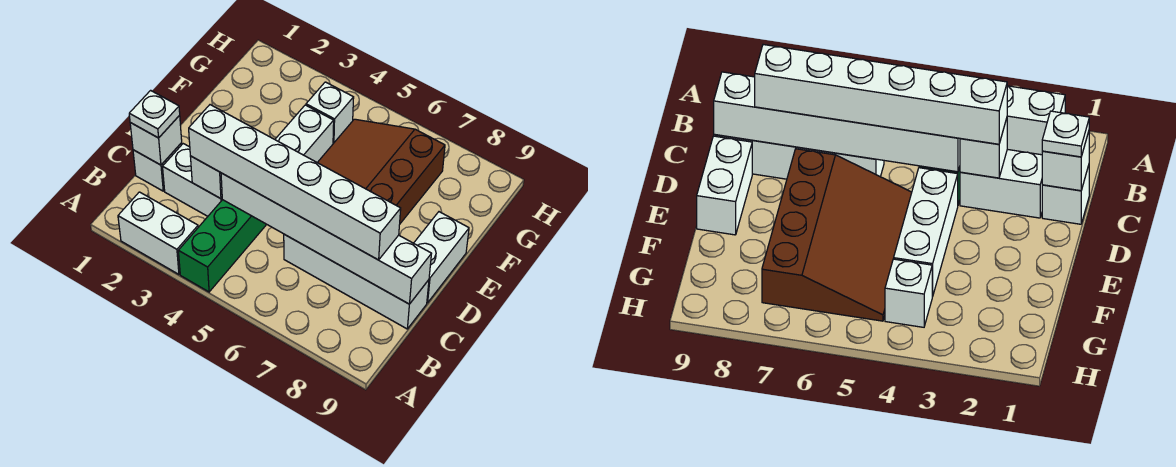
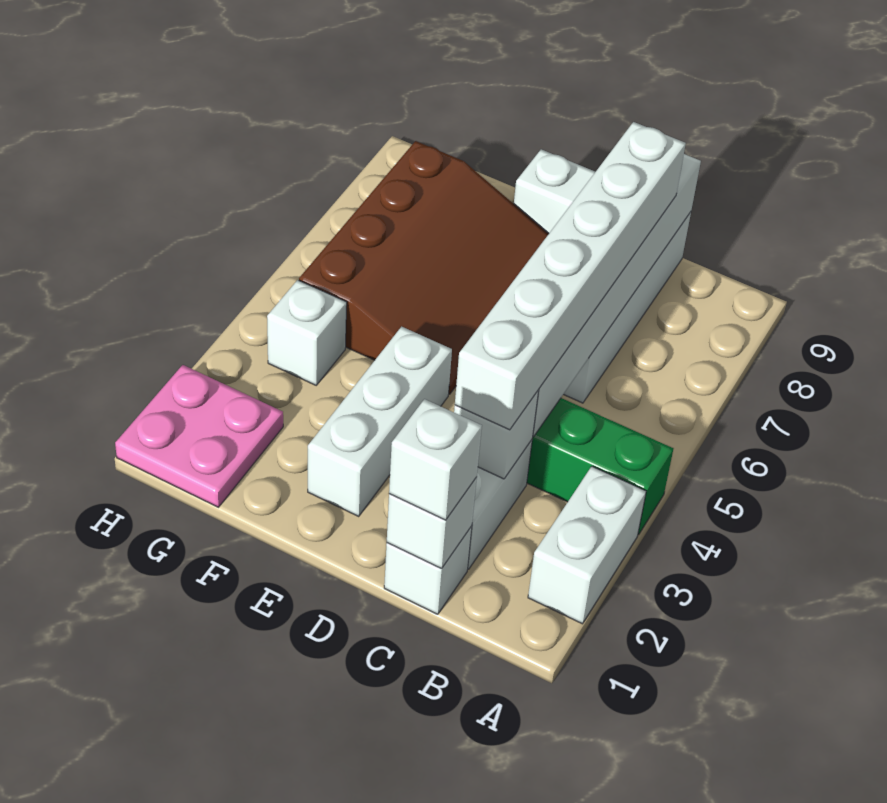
white plate C1 level 3 -> white brick C1 level 3
white brick D4:F4 level 1 -> white brick E2:E4 level 1
brown slope D5:G7 level 1 top 7 -> brown slope E5:G8 level 1 top G
none -> pink plate G1:H2 level 1

